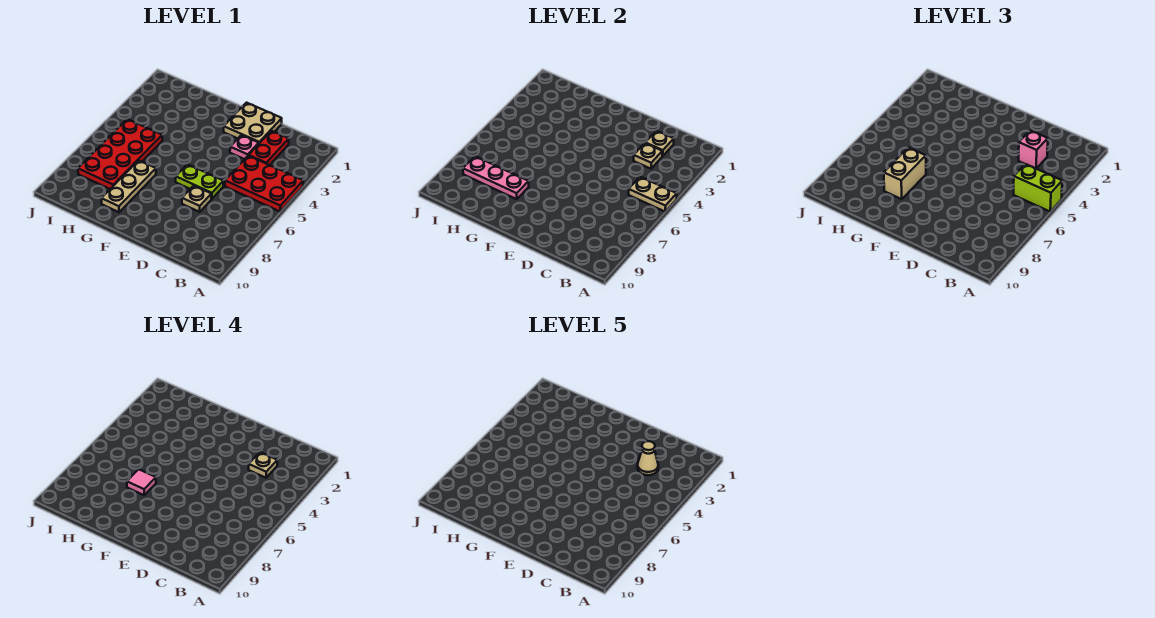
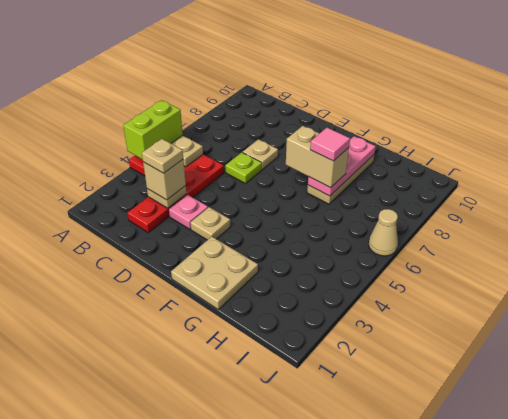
lime brick A5:B5 level 3 -> lime brick A4:A5 level 3
tan plate C2 level 2 -> tan plate E3 level 1
pink brick C3 level 3 -> tan brick C3 level 3
tan cone C3 level 5 -> tan cone J6 level 1
tan plate D1:E2 level 1 -> tan plate F1:G2 level 1
lime plate D6:E6 level 1 -> lime plate D6 level 1
tan brick G7:G8 level 3 -> tan brick F7:G7 level 3
pink plate G8:I8 level 2 -> pink plate G7:G9 level 2
red plate H5:I8 level 1 -> none

